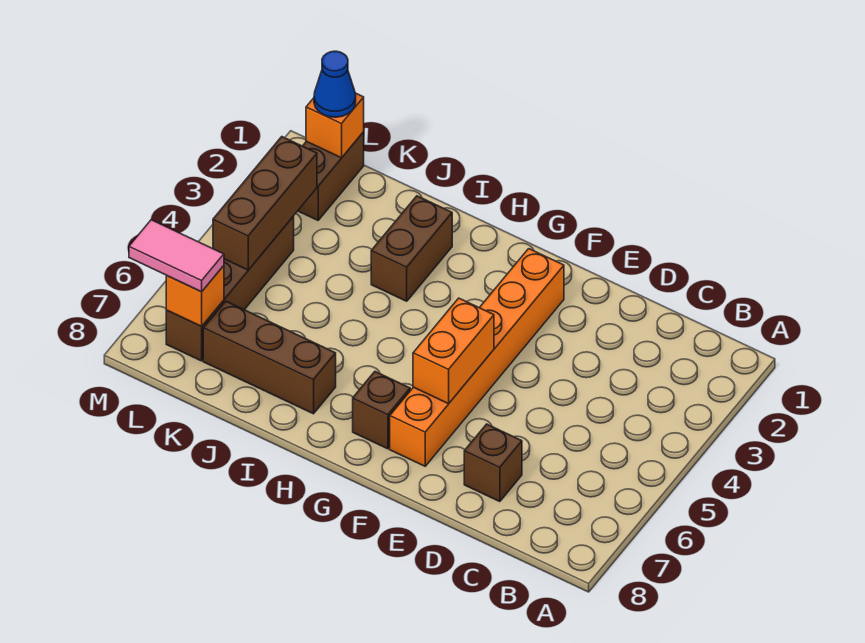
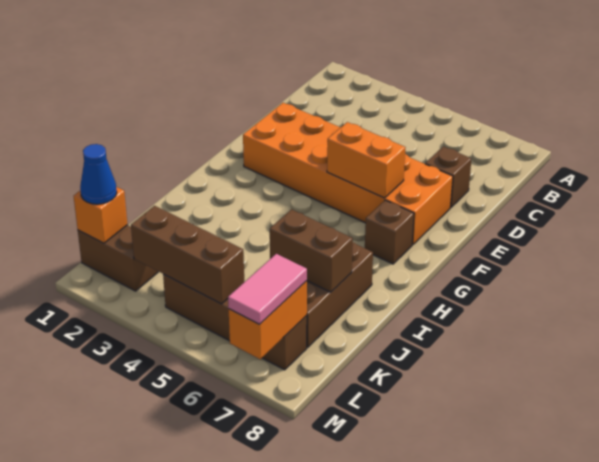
orange brick F2:F7 level 1 -> orange brick E2:F7 level 1
brown brick I2:I3 level 1 -> brown brick J6:J7 level 2
orange brick L7 level 2 -> orange brick L7:M7 level 2

